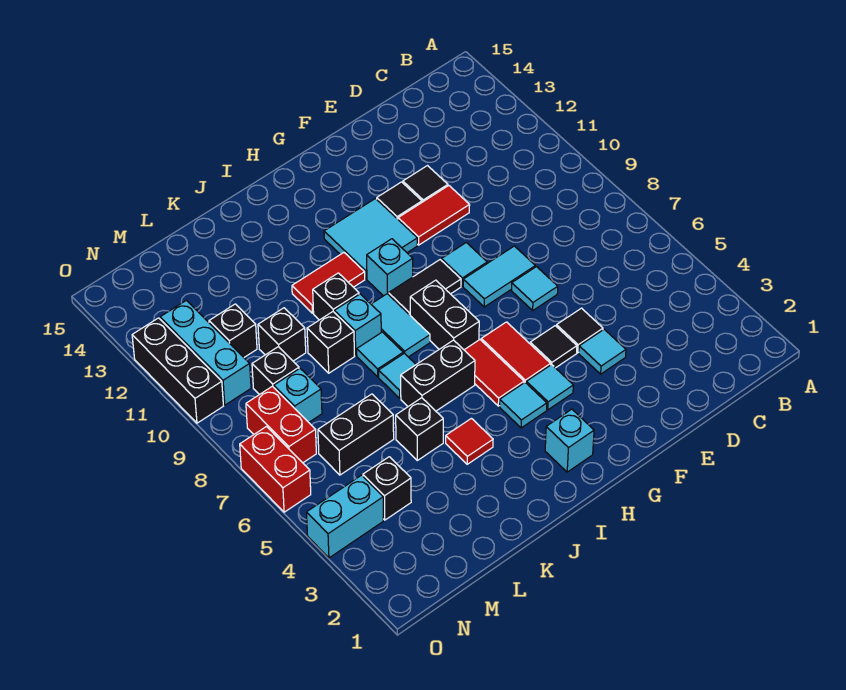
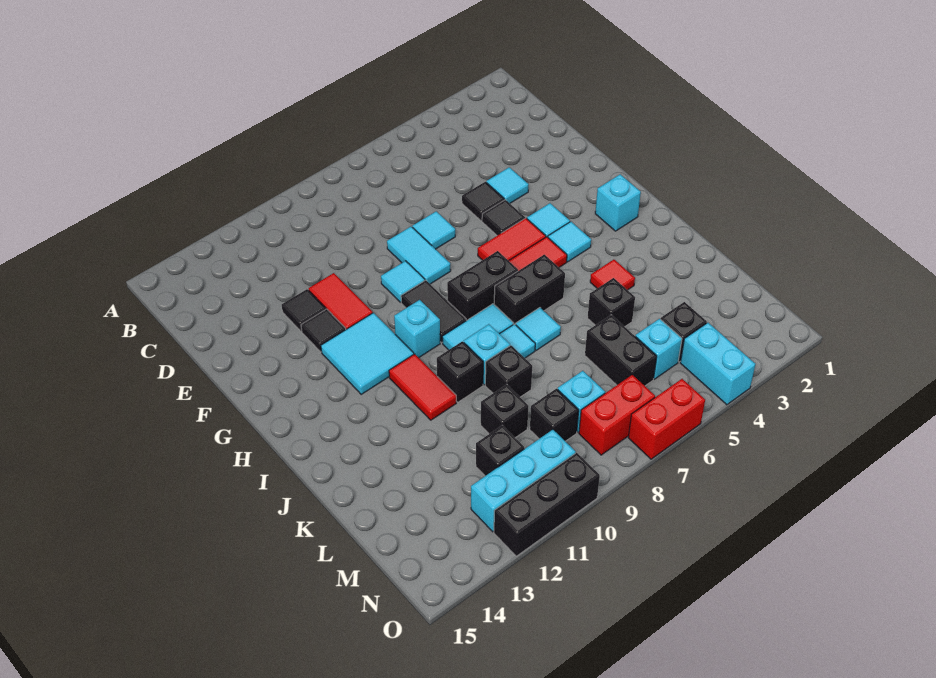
black brick I6:J6 level 1 -> black brick I6:I7 level 1
none -> cyan brick M5 level 1

